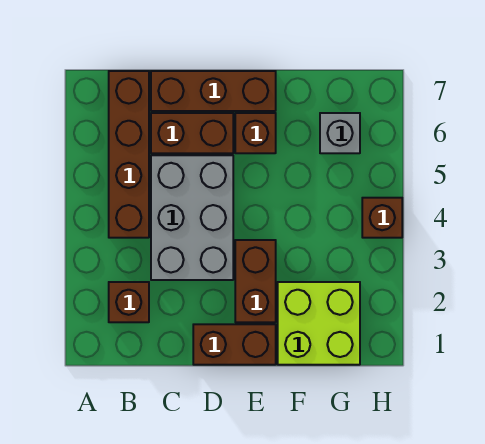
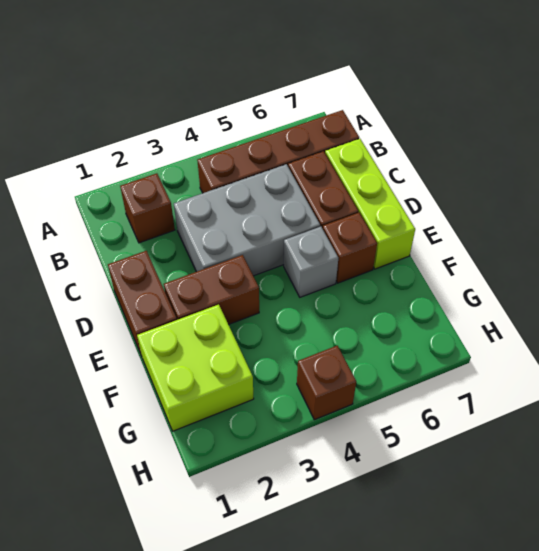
brown brick C7:E7 level 1 -> lime brick C7:E7 level 1
grey brick G6 level 1 -> grey brick E5 level 1

